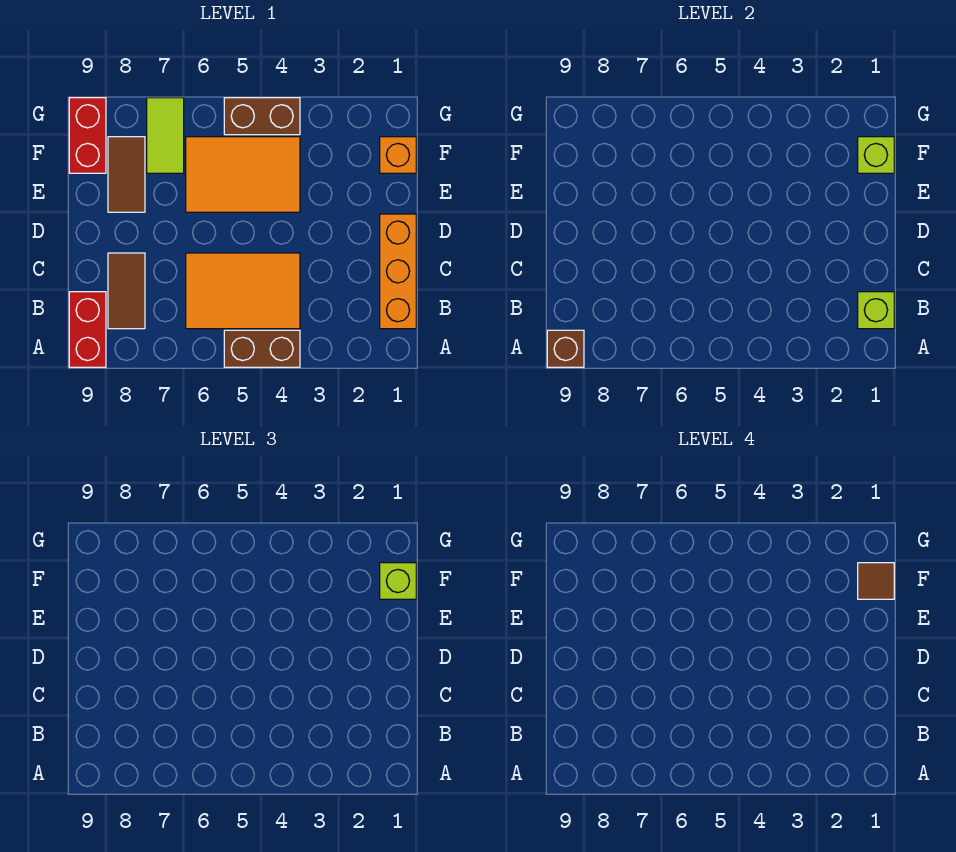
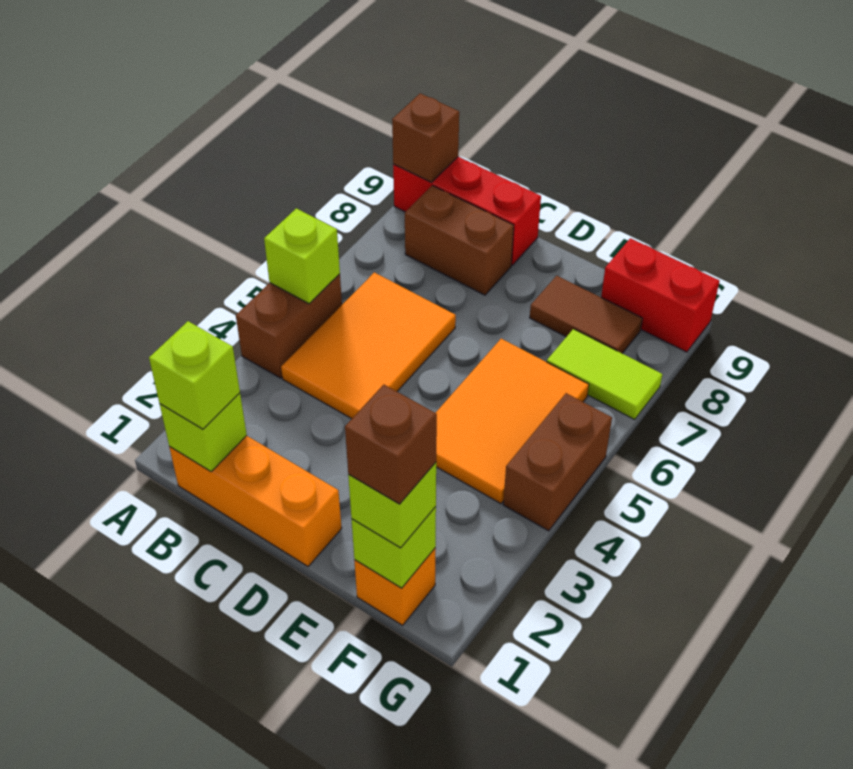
none -> lime brick A5 level 2
red brick A9:B9 level 1 -> red brick A9:C9 level 1
none -> lime brick B1 level 3
brown tile B8:C8 level 1 -> brown brick B8:C8 level 1
brown tile F1 level 4 -> brown brick F1 level 4

